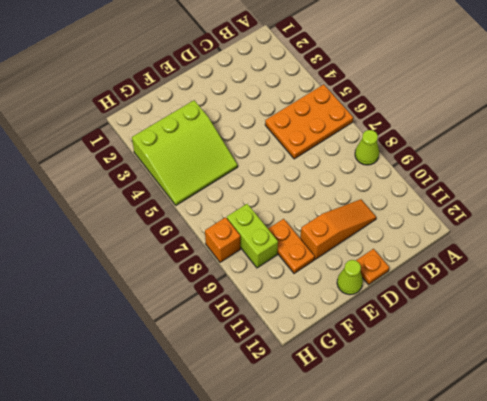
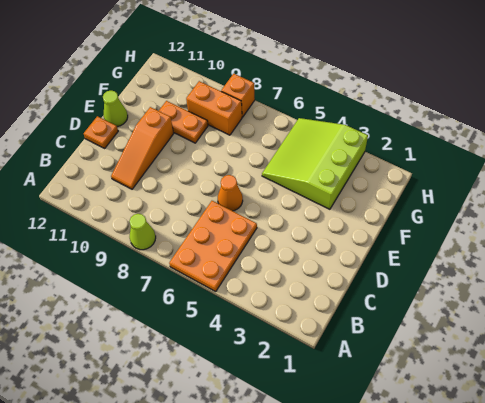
none -> orange cone D6 level 1
lime brick G8:G9 level 1 -> orange brick G8:G9 level 1

